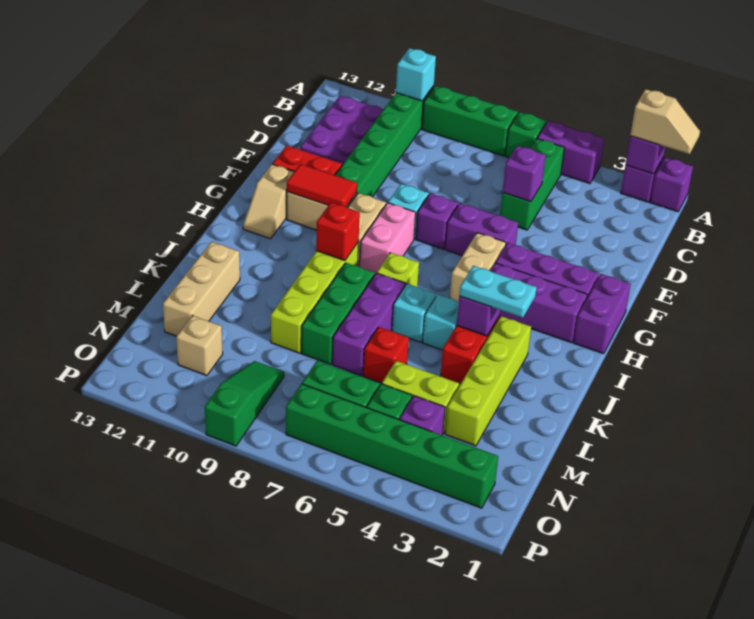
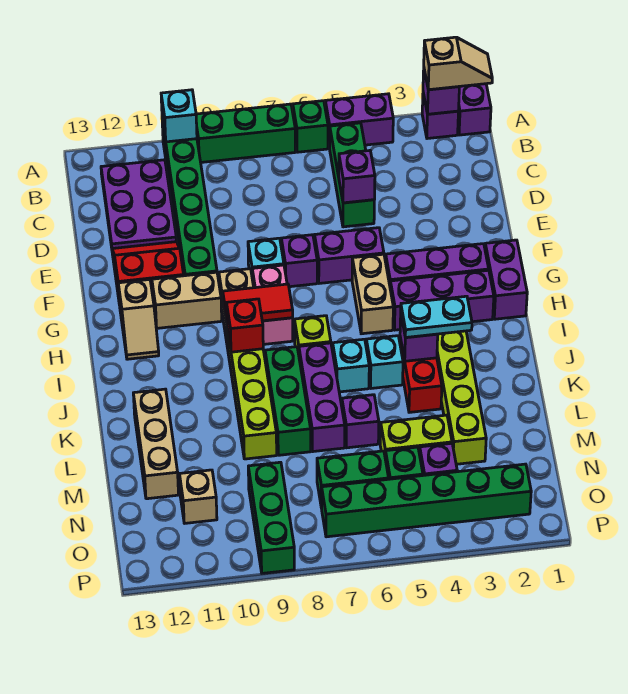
red tile G10:G11 level 2 -> red tile H8:H9 level 2
red brick L6 level 1 -> purple brick L6 level 1
green slope N9:P9 level 1 top P -> green brick N9:P9 level 1

